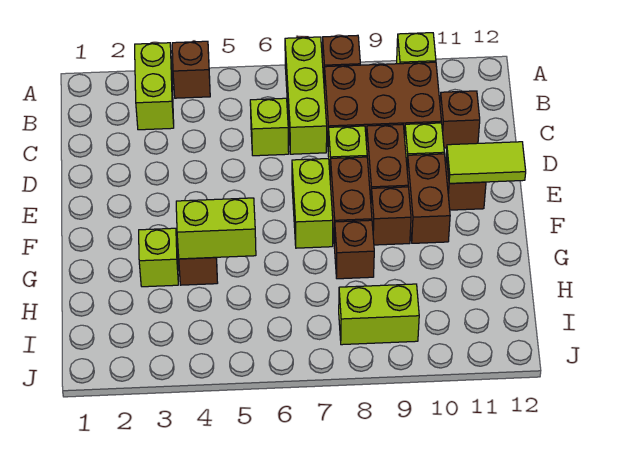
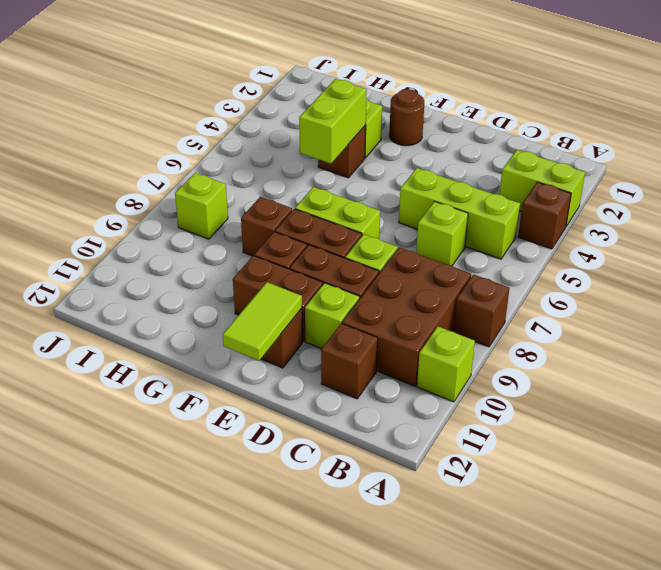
lime brick A7:C7 level 1 -> lime brick B5:D5 level 1
none -> brown round brick F2 level 1
lime brick I8:I9 level 1 -> lime brick I8 level 1

